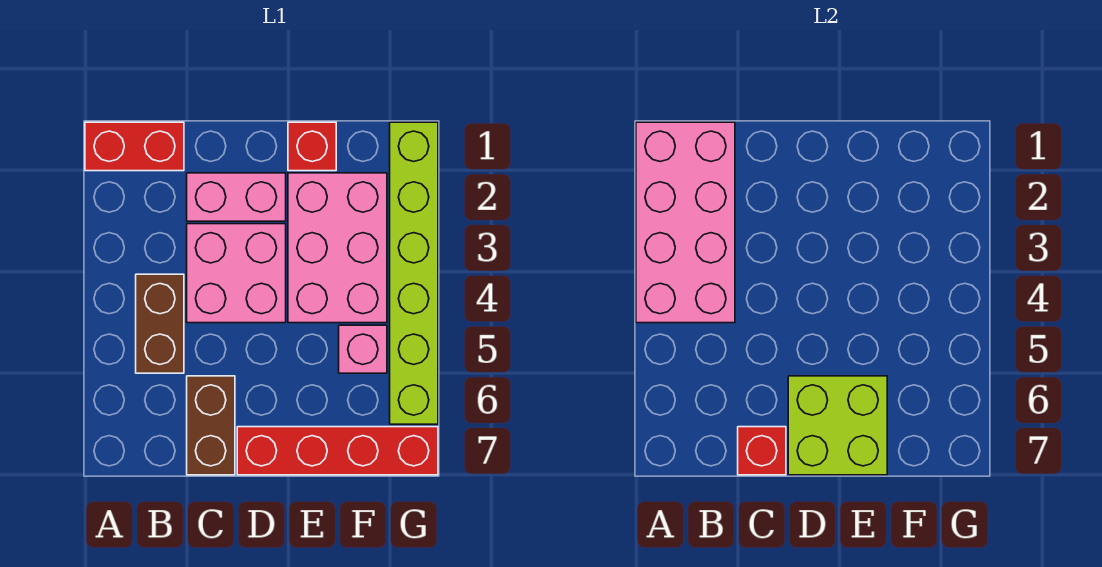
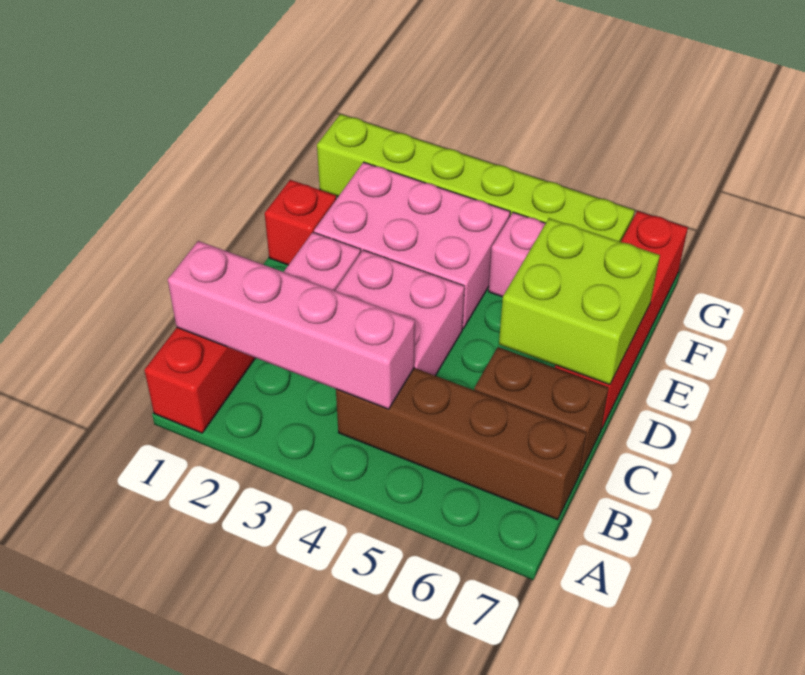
pink brick A1:B4 level 2 -> pink brick B1:B4 level 2
brown brick B4:B5 level 1 -> brown brick B4:B7 level 1
red brick C7 level 2 -> none

